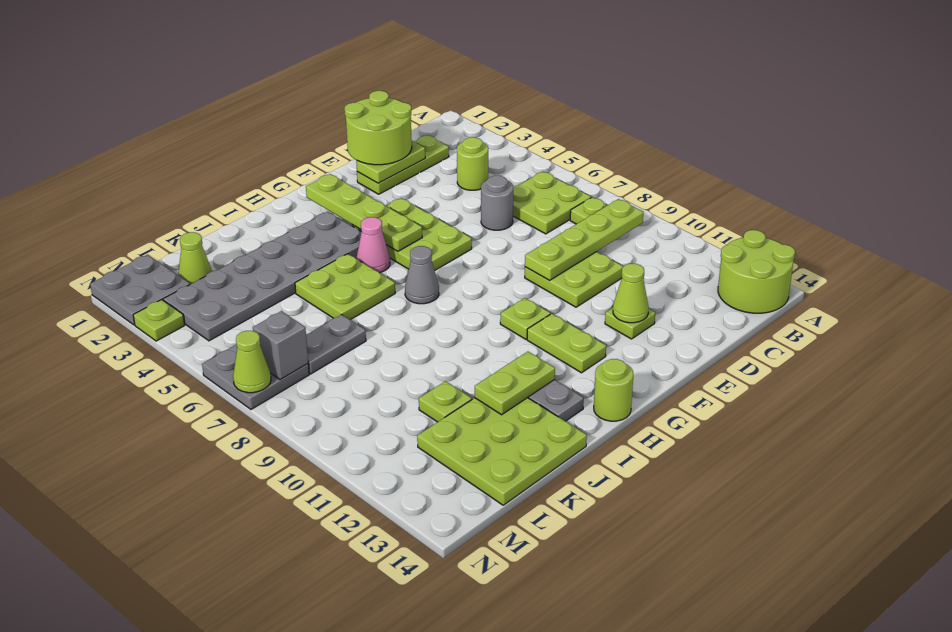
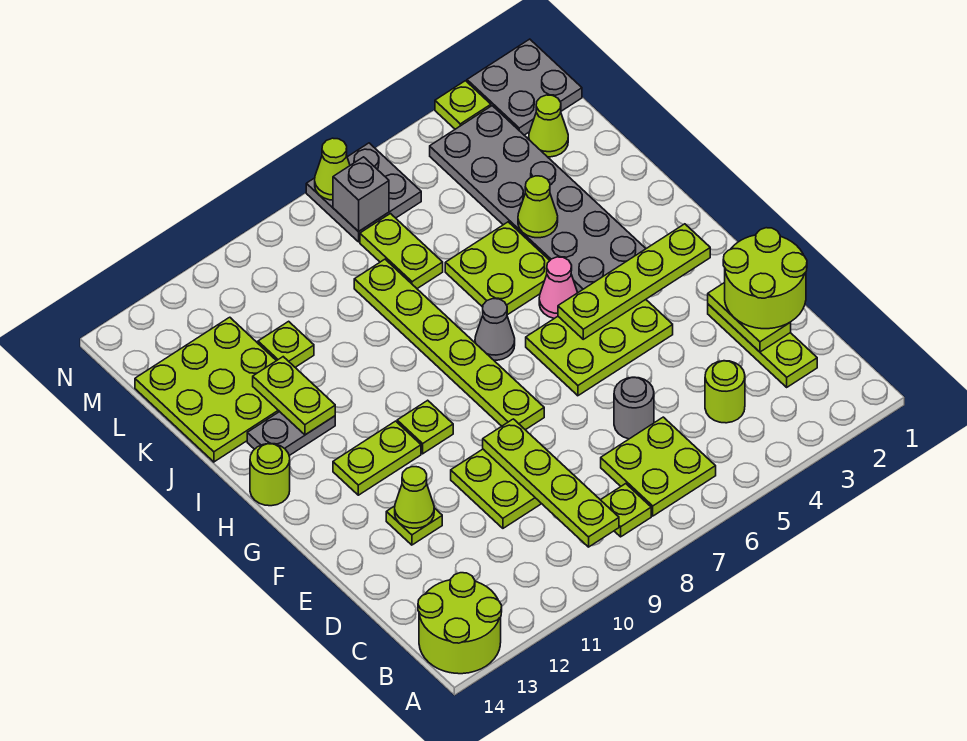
none -> lime plate F8:K8 level 1
none -> lime cone J4 level 2
grey plate K7:L7 level 1 -> lime plate K7:L7 level 1

